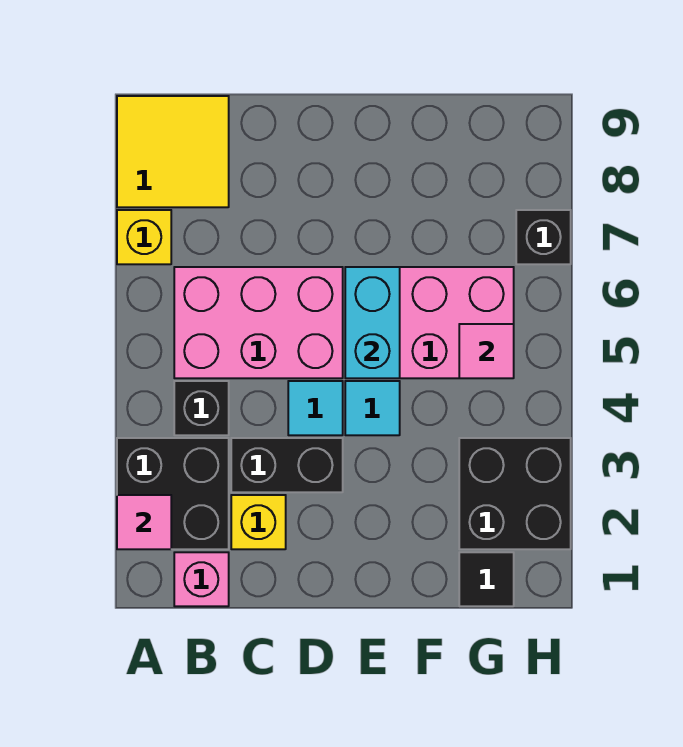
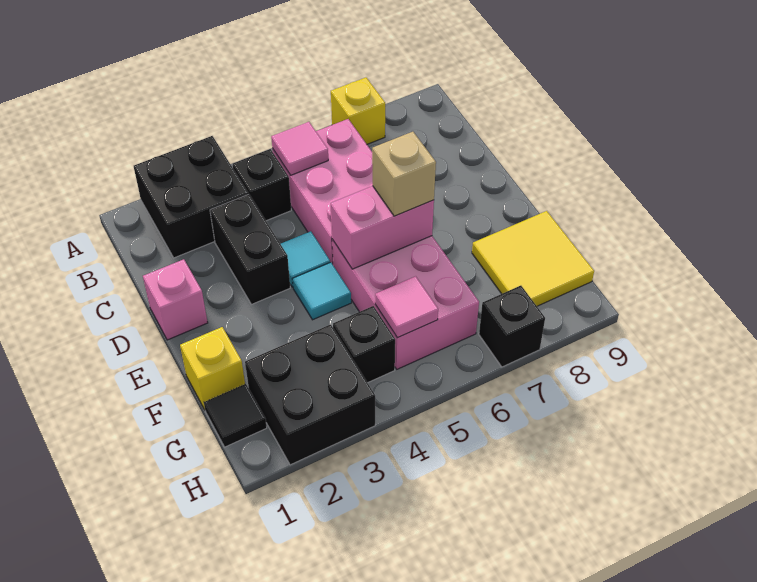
pink tile A2 level 2 -> pink tile B5 level 2
yellow tile A8:B9 level 1 -> yellow tile F8:G9 level 1
pink brick B1 level 1 -> pink brick D1 level 1
yellow brick C2 level 1 -> yellow brick F1 level 1
cyan brick E5:E6 level 2 -> pink brick E5:E6 level 2
none -> tan brick E6 level 3
none -> black brick G4 level 1

